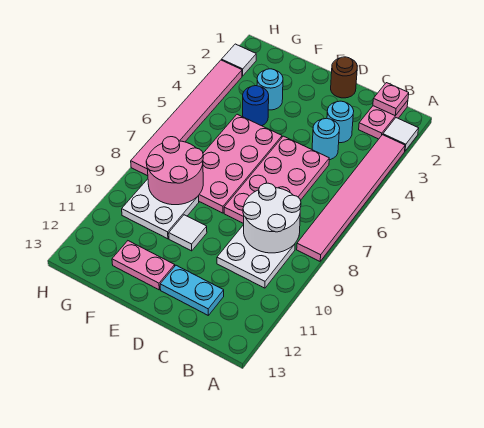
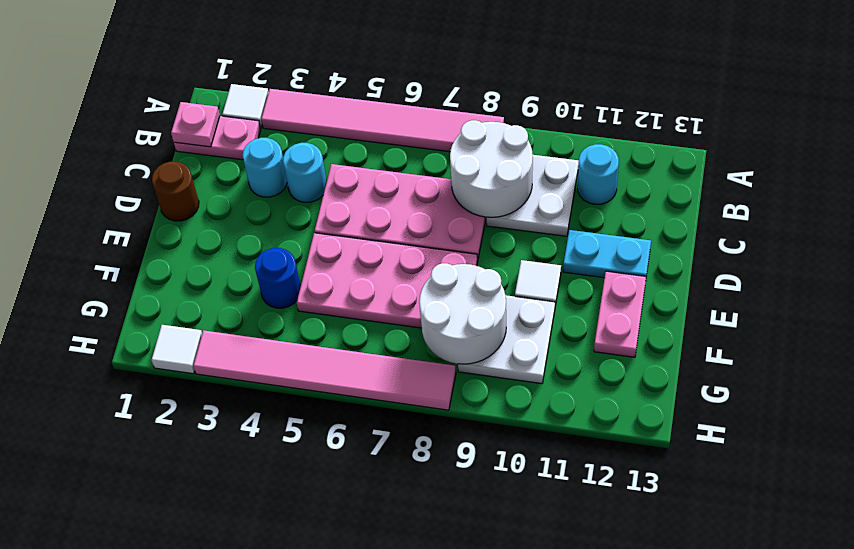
cyan plate C12:D12 level 1 -> cyan plate D11:D12 level 1
cyan round brick F3 level 1 -> cyan round brick B11 level 1
pink round brick F8:G9 level 2 -> white round brick F8:G9 level 2

